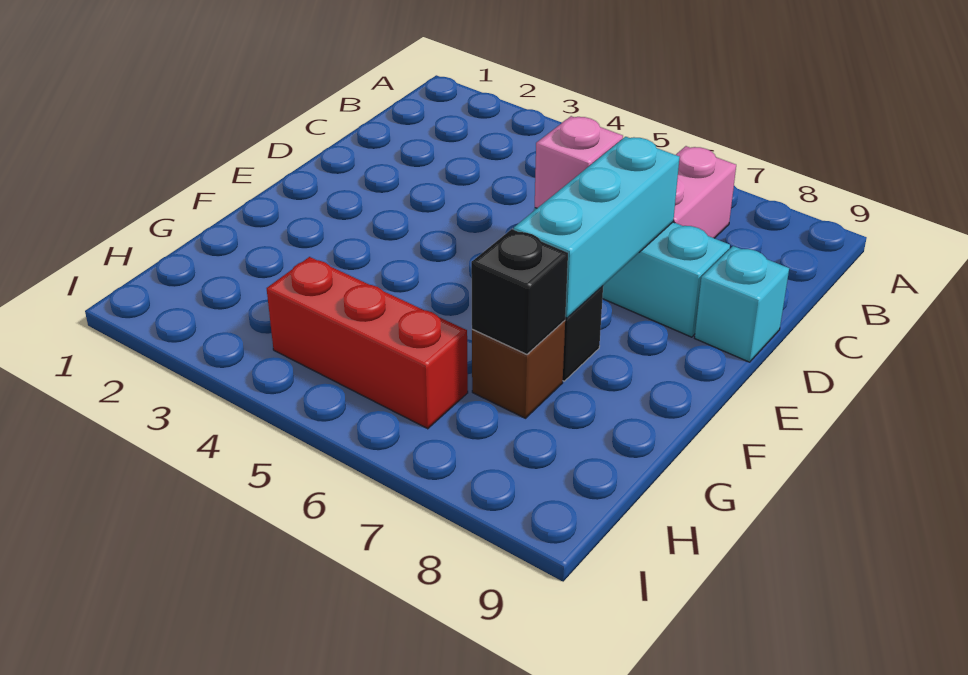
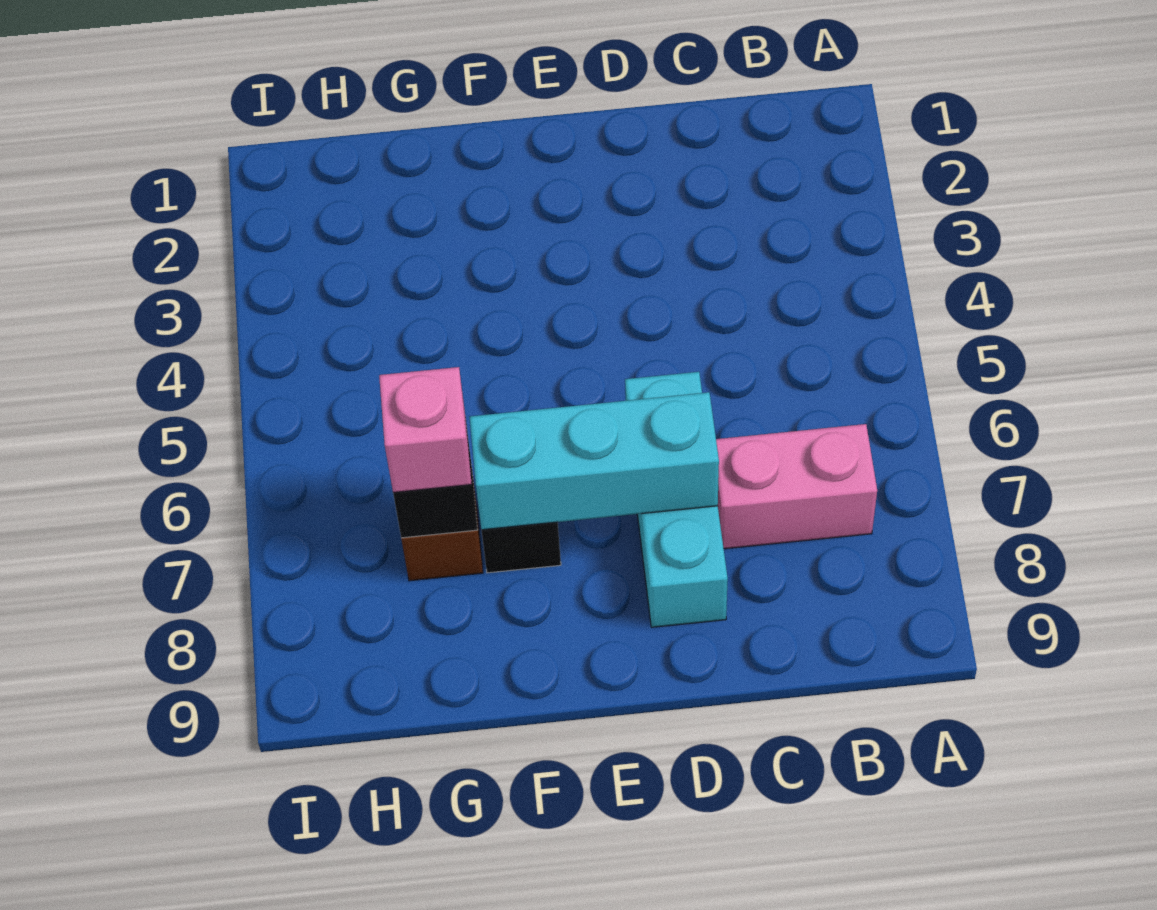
pink brick D6 level 2 -> pink brick G7 level 3
cyan brick D9 level 1 -> none
red brick H4:H6 level 1 -> none

